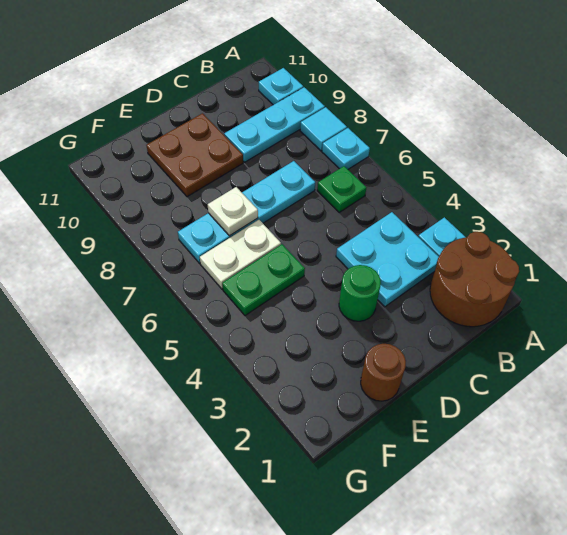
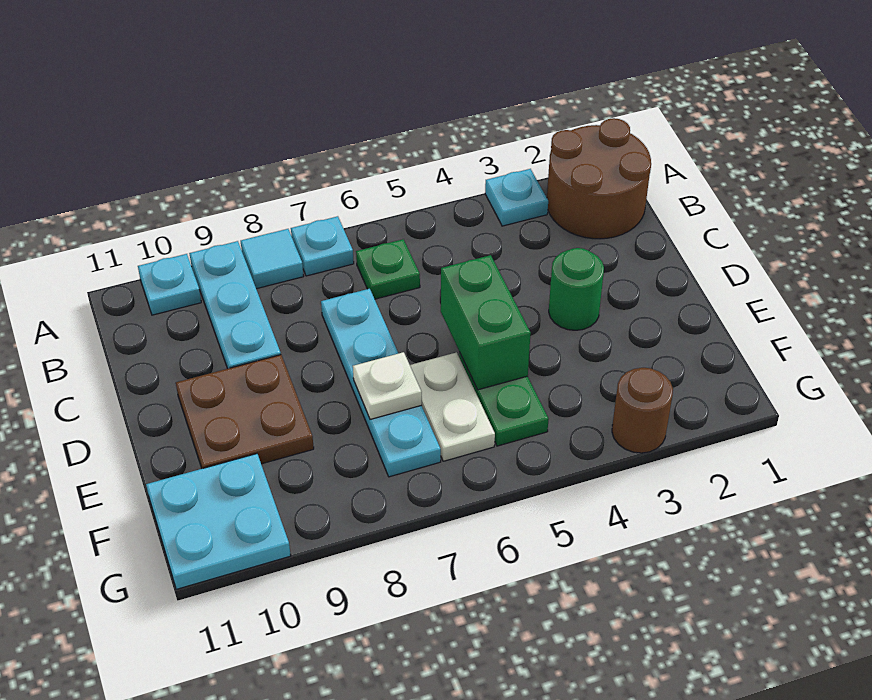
cyan plate B3:C4 level 1 -> cyan plate F10:G11 level 1
none -> green brick D5:E5 level 2
brown round brick E1 level 1 -> brown round brick G3 level 1

